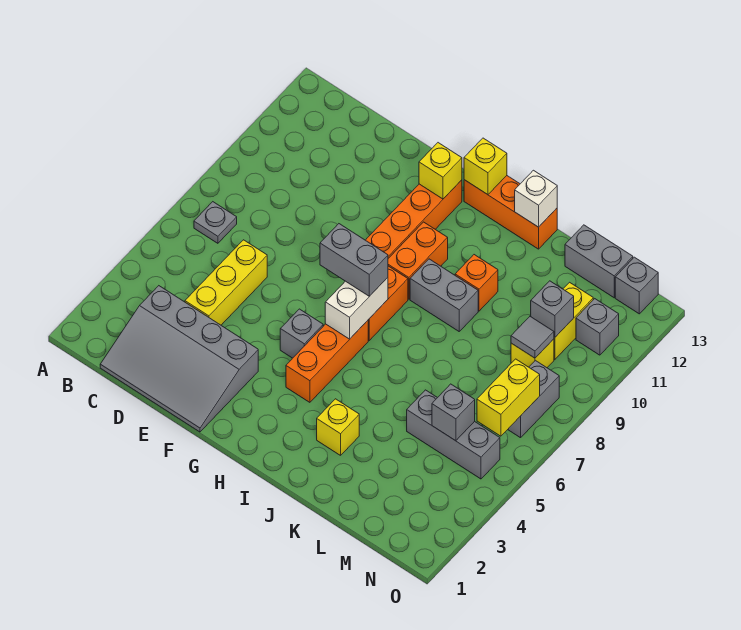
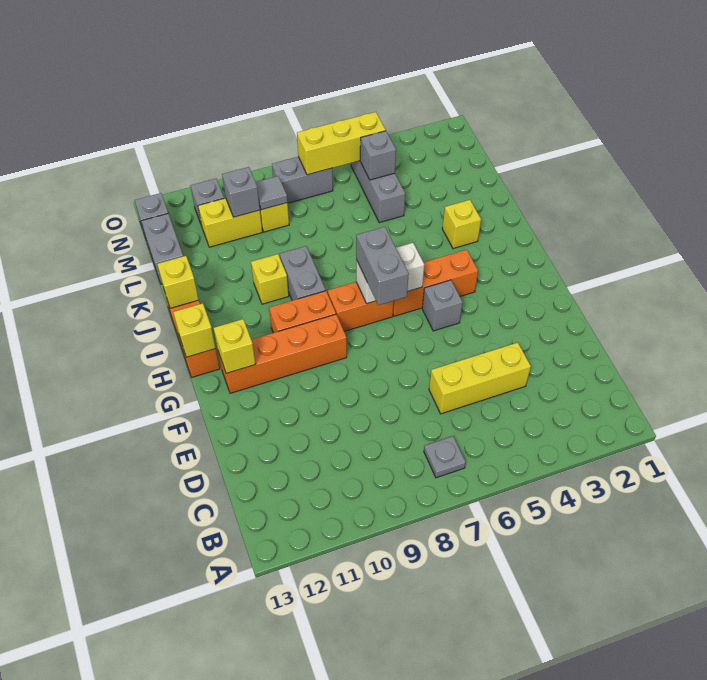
grey slope C1:F3 level 1 top 3 -> none
orange brick J10 level 1 -> yellow brick J10 level 1
white brick J13 level 2 -> yellow brick J13 level 2
yellow brick N6:N7 level 2 -> yellow brick N5:N7 level 2

